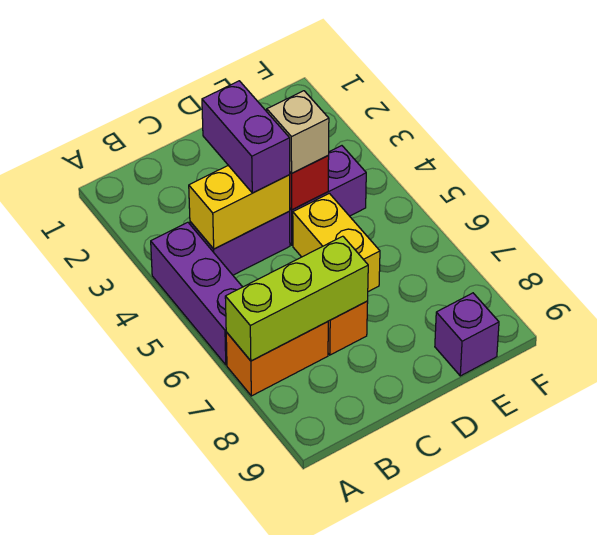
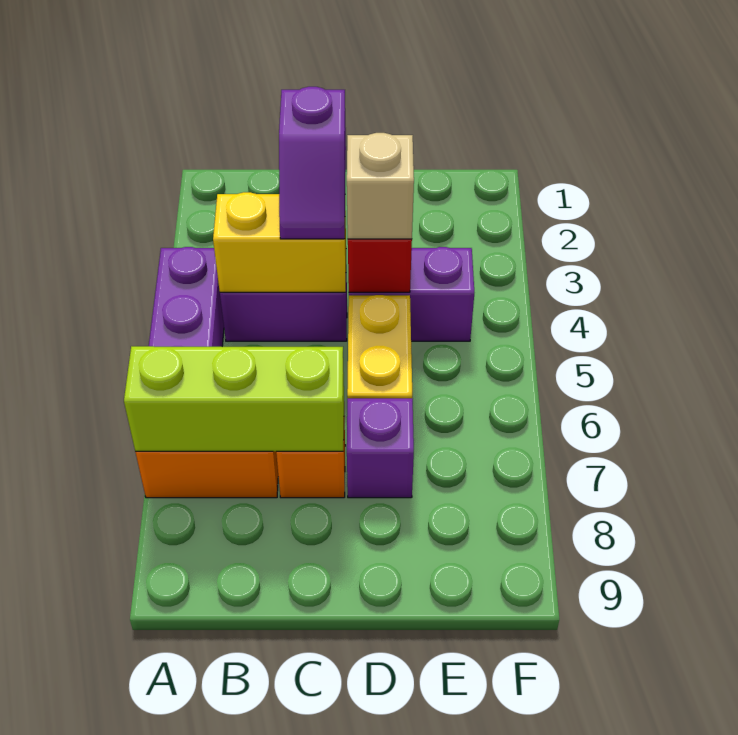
purple brick C3:C4 level 3 -> purple slope C3:C4 level 3 top 3
purple brick E9 level 1 -> purple brick D7 level 1

